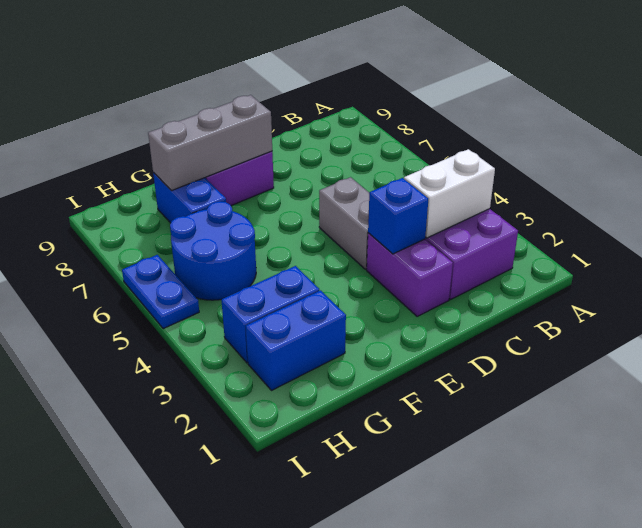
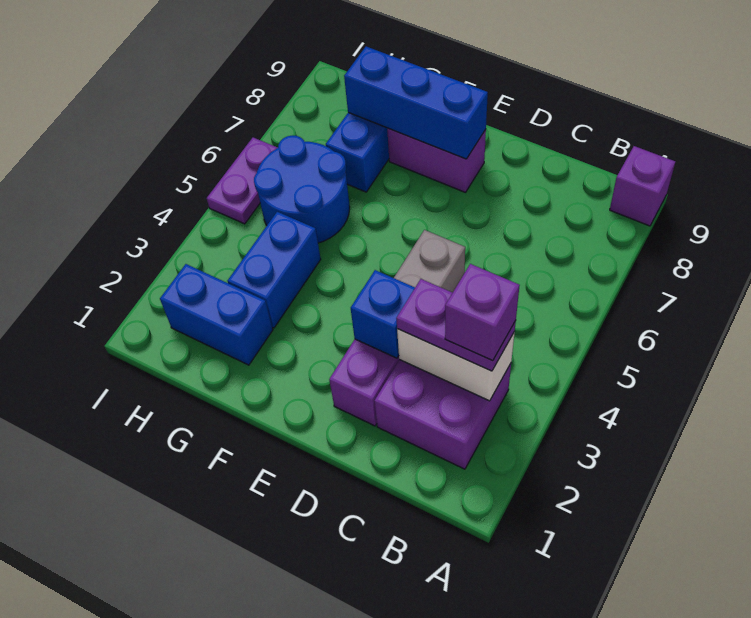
none -> purple brick A9 level 1
none -> purple plate B3:C3 level 3
none -> purple brick B3 level 4
grey brick E8:G8 level 2 -> blue brick E8:G8 level 2
blue brick G3:H3 level 1 -> blue brick G3:G4 level 1
blue plate I5:I6 level 1 -> purple plate I5:I6 level 1

